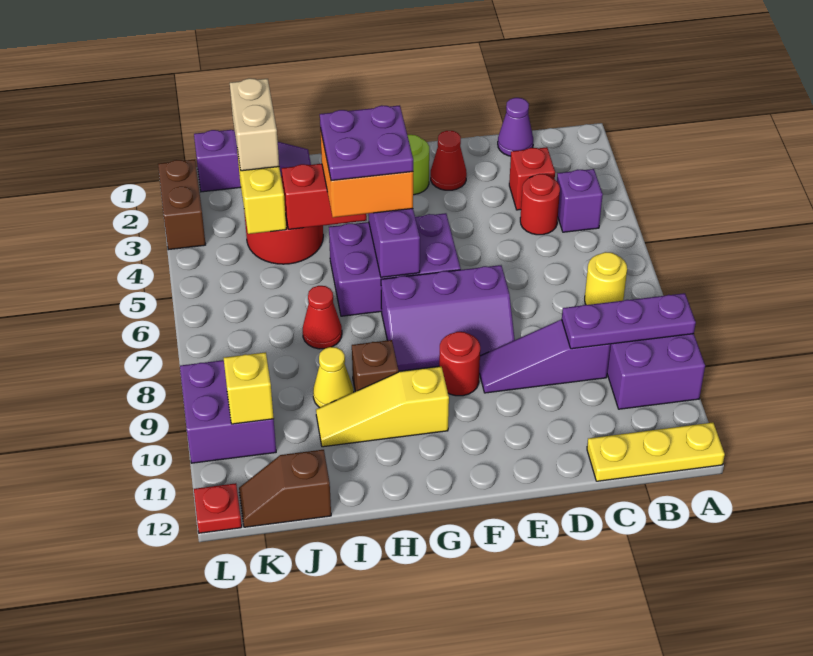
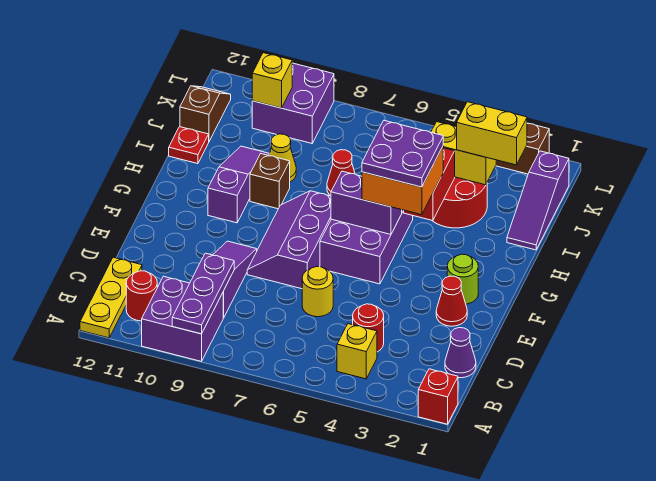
purple brick B4 level 1 -> yellow brick B4 level 1
yellow round brick B7 level 1 -> yellow round brick D6 level 1
red brick C3 level 1 -> red brick A1 level 1
red round brick F9 level 1 -> red round brick B11 level 1
yellow slope G10:I10 level 1 top G -> purple slope G10:I10 level 1 top G
tan brick J2:J3 level 3 -> yellow brick J2:J3 level 3
red plate L12 level 1 -> red plate I12 level 1

